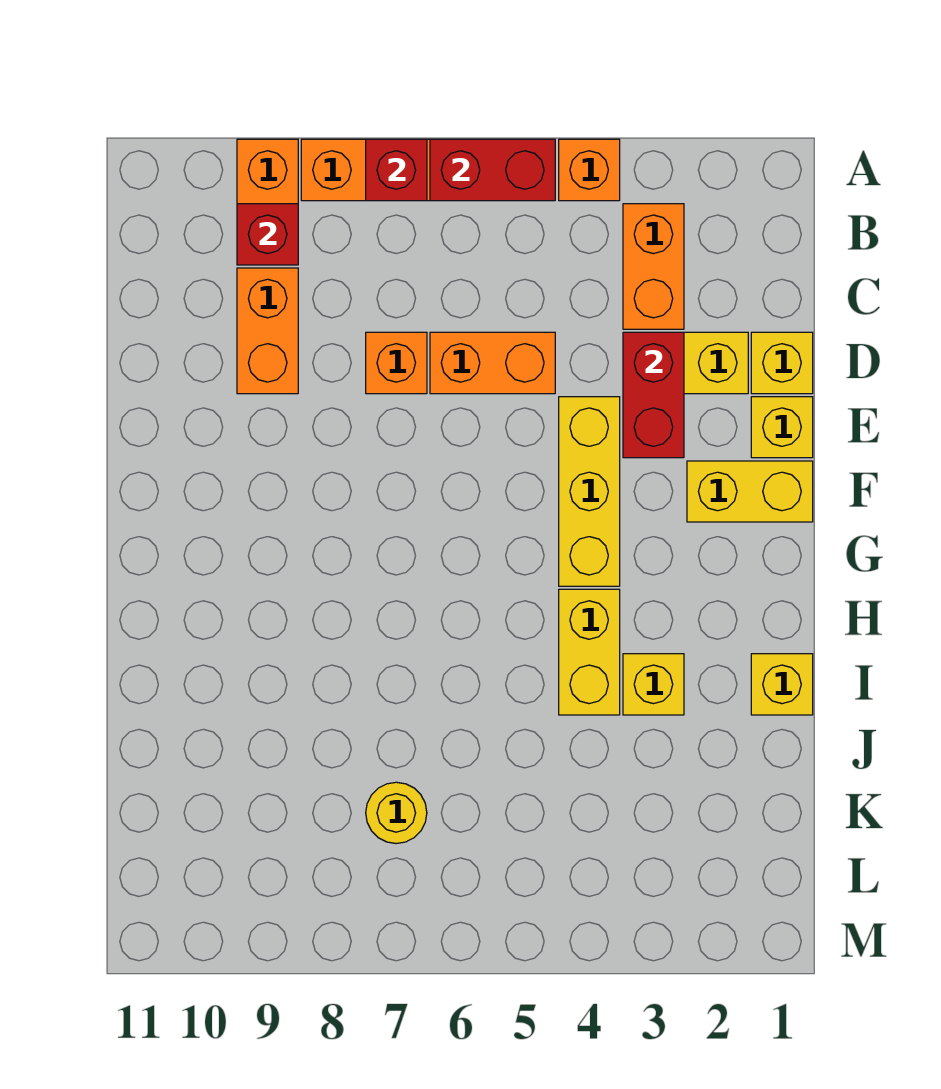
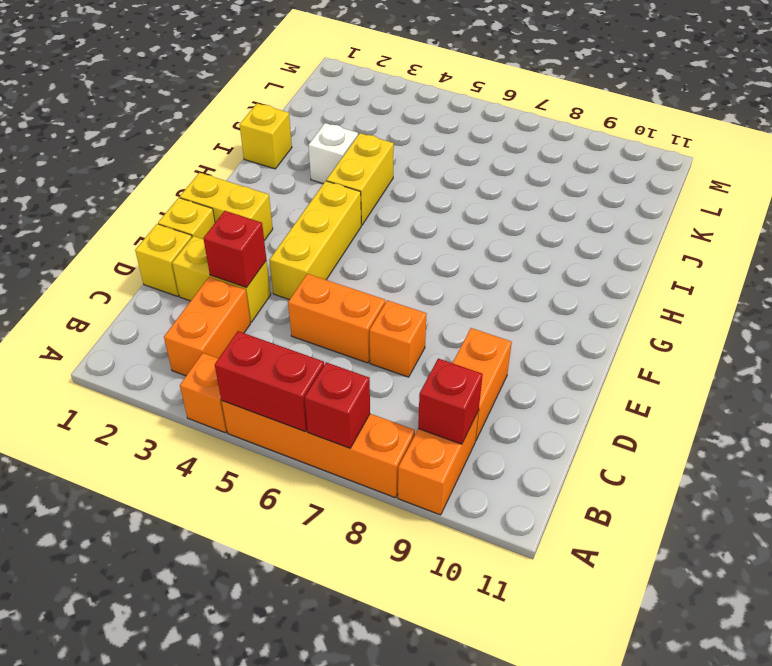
red brick D3:E3 level 2 -> red brick D3 level 2
yellow brick I3 level 1 -> white brick I3 level 1
yellow round brick K7 level 1 -> none

